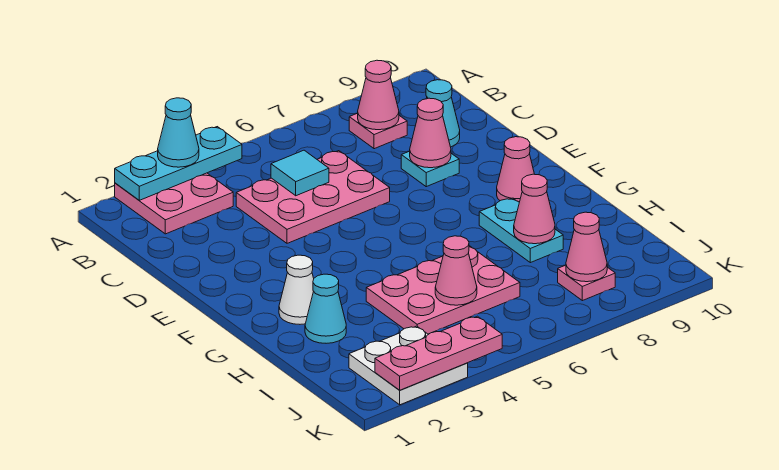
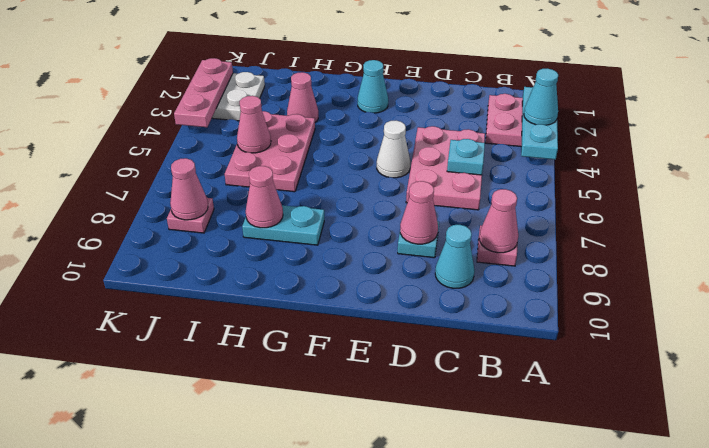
cyan tile C5 level 2 -> cyan plate C5 level 2
pink cone F9 level 1 -> pink cone H3 level 1
white cone G2 level 1 -> white cone E5 level 1
cyan cone H2 level 1 -> cyan cone F2 level 1

